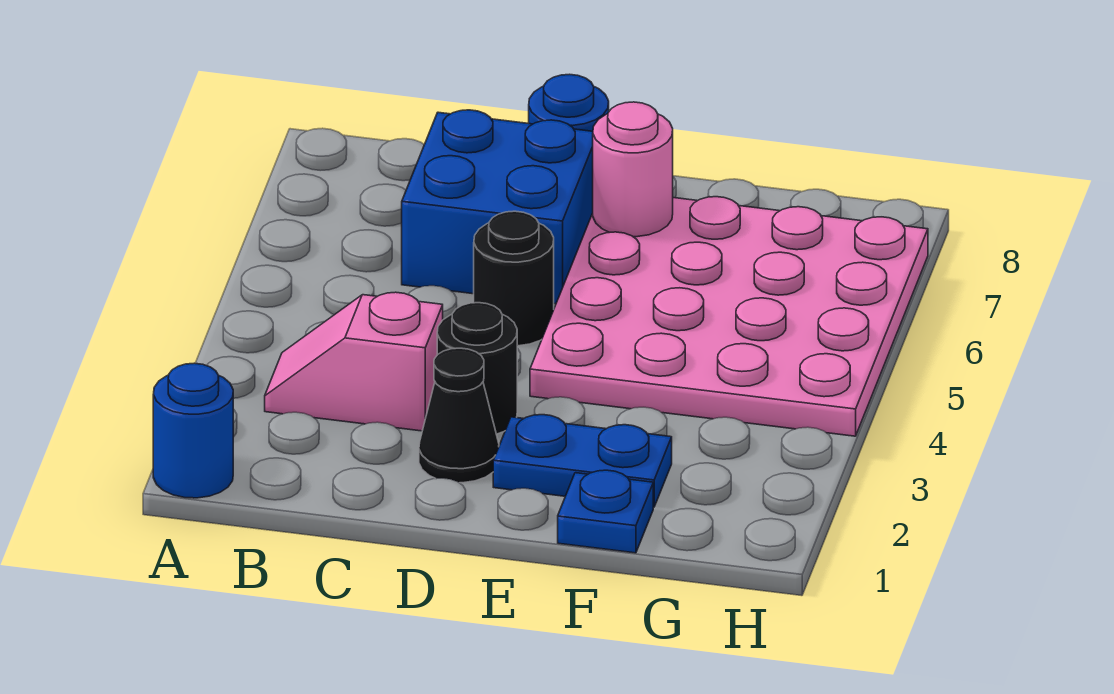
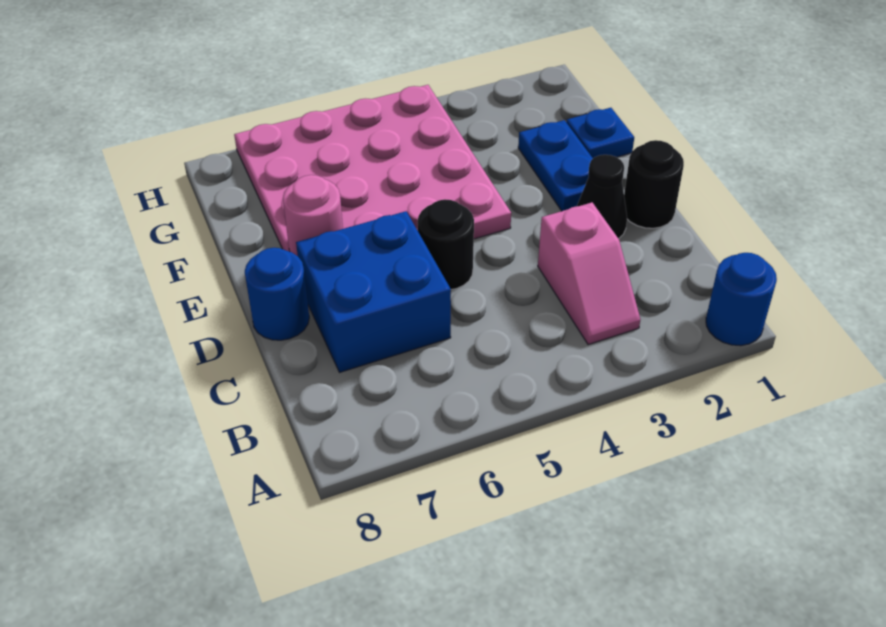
black round brick D3 level 1 -> black round brick D1 level 1

